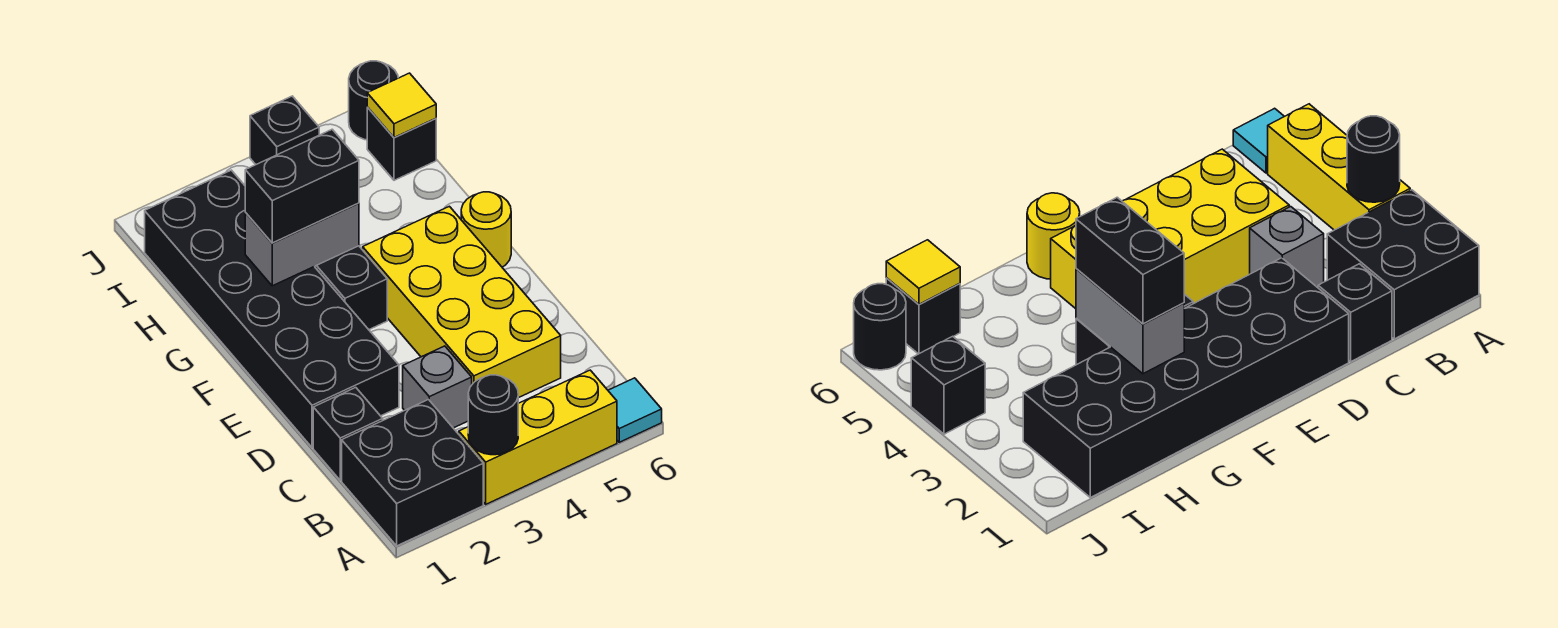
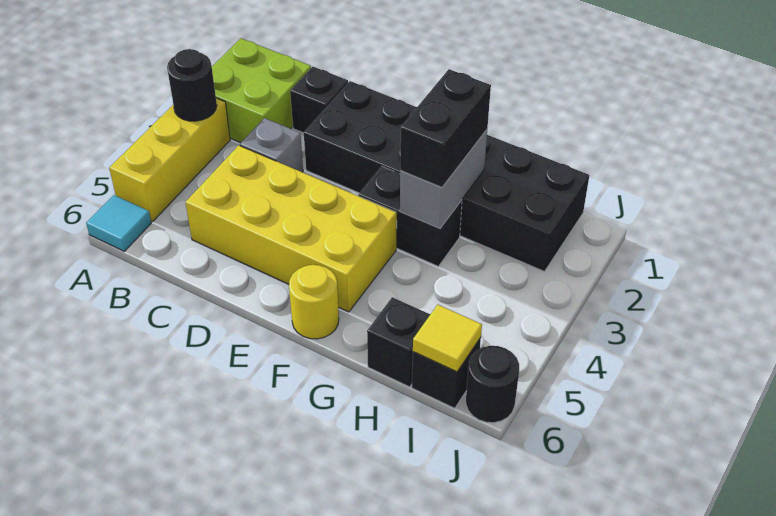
black brick A1:B2 level 1 -> lime brick A1:B2 level 1
black brick J4 level 1 -> black brick H6 level 1

